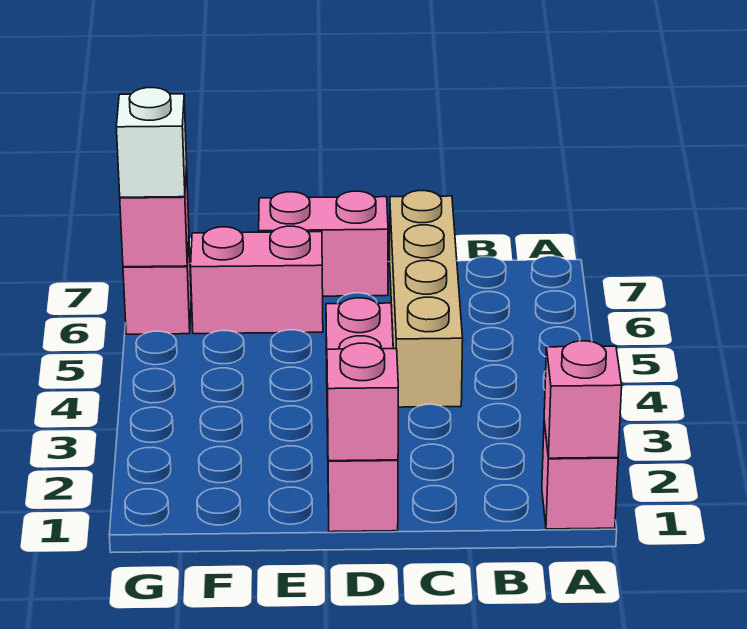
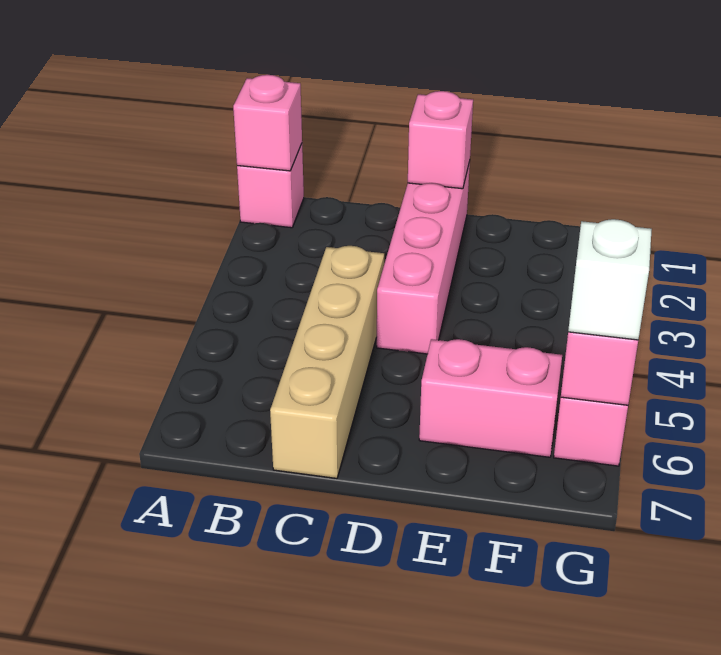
pink brick D7:E7 level 1 -> none

